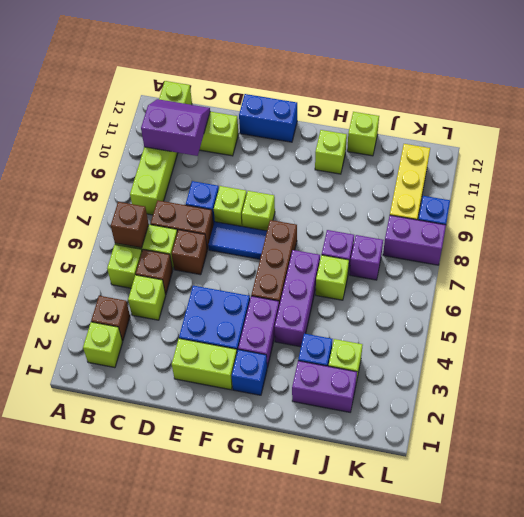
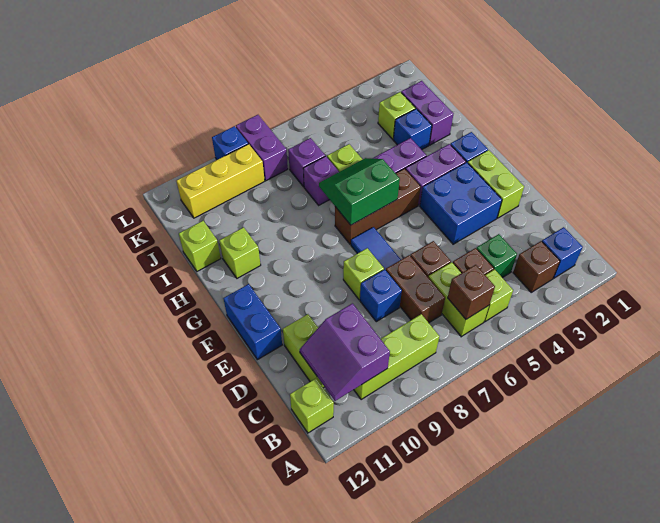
lime brick B2 level 1 -> blue brick B2 level 1
lime brick C4 level 1 -> green brick C4 level 1
lime brick F8 level 1 -> none
none -> green slope G6:H7 level 2 top G

